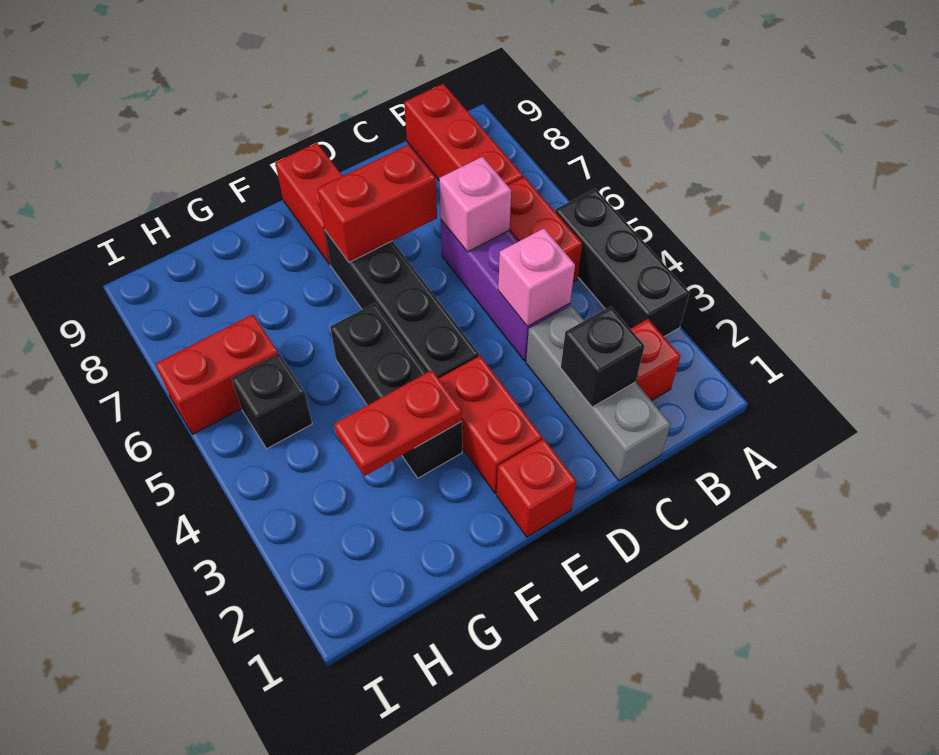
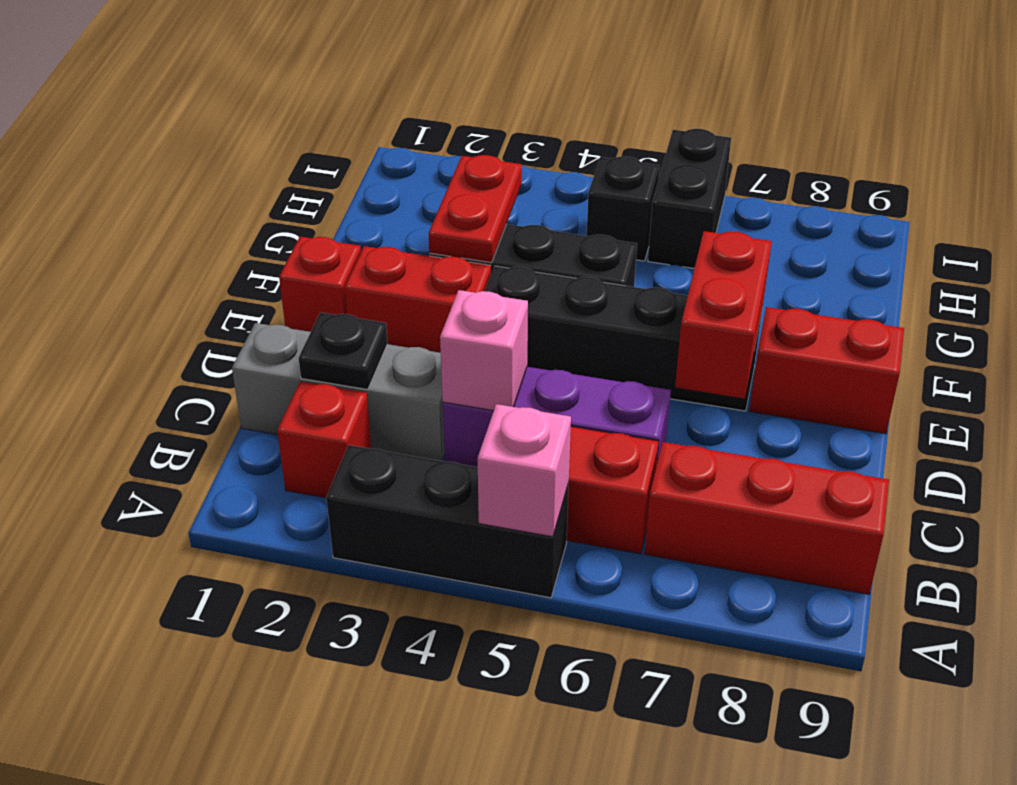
black brick C2 level 2 -> black plate C2 level 2
pink brick C6 level 2 -> pink brick A5 level 2
red brick H6:I6 level 1 -> black brick H6:I6 level 1

